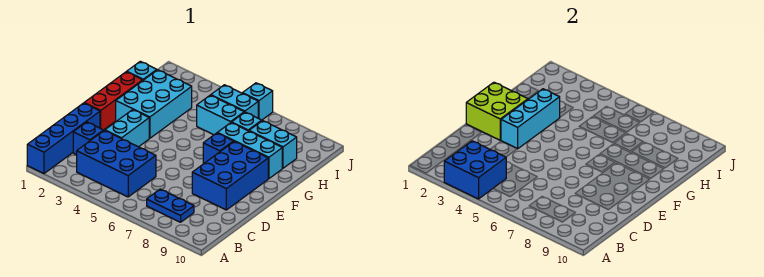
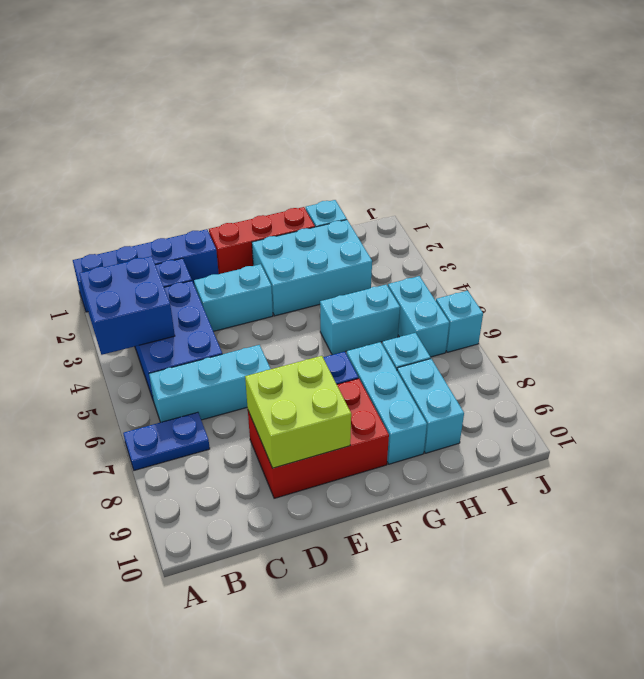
blue plate B7:B8 level 1 -> blue plate A7:B7 level 1
blue brick D8:F9 level 1 -> red brick D8:F9 level 1
lime brick E1:F2 level 2 -> lime brick D8:E9 level 2
cyan brick E3:G3 level 2 -> cyan brick B6:D6 level 1
cyan brick H5:H6 level 1 -> cyan brick G5:H5 level 1

